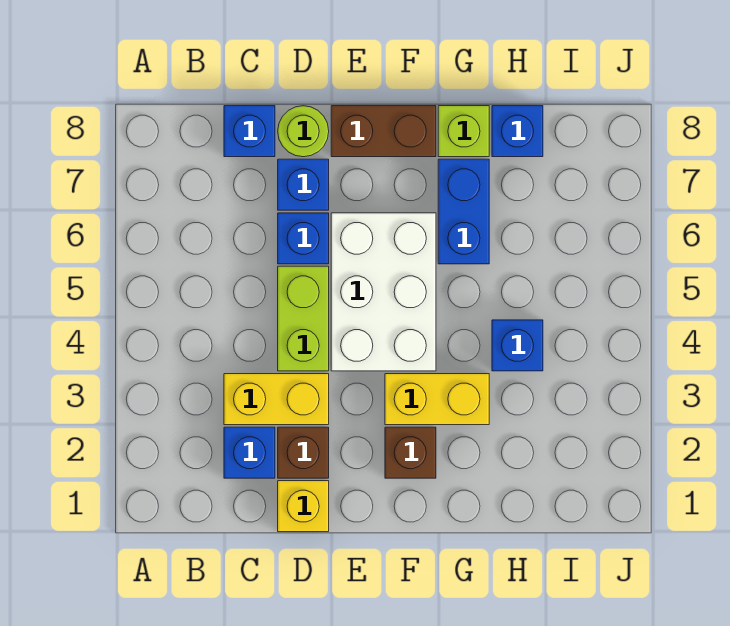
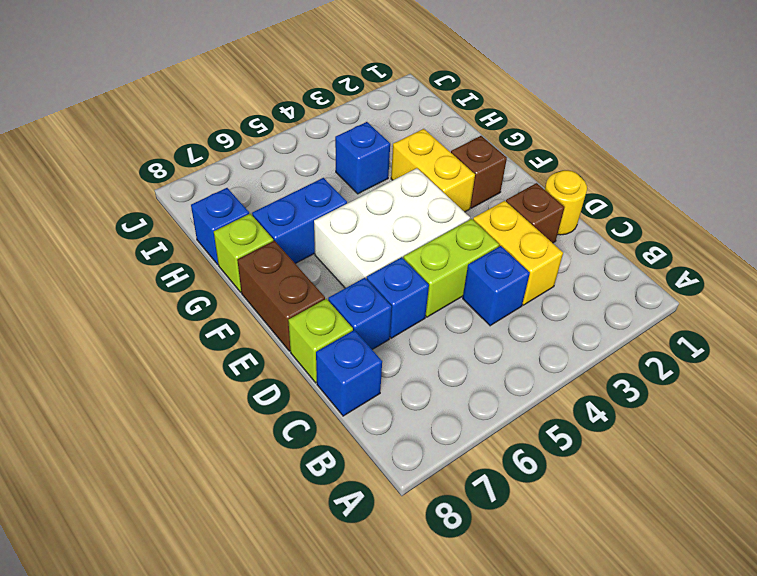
blue brick C2 level 1 -> blue brick C4 level 1
yellow brick D1 level 1 -> yellow round brick D1 level 1
lime round brick D8 level 1 -> lime brick D8 level 1

